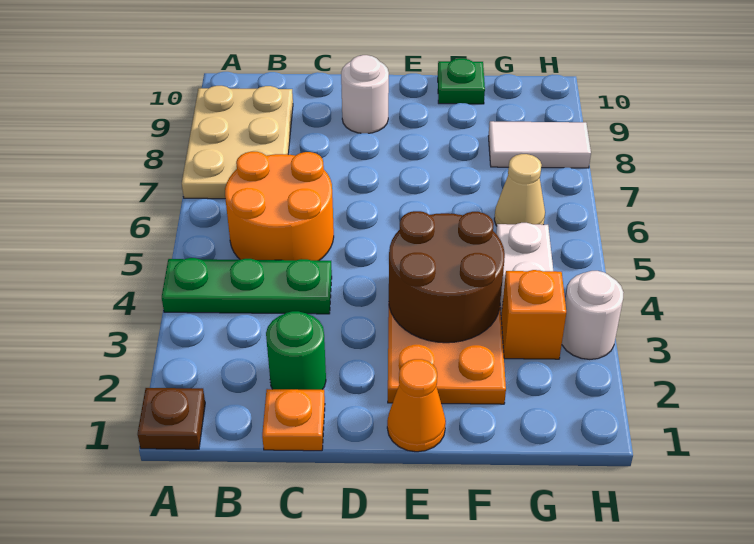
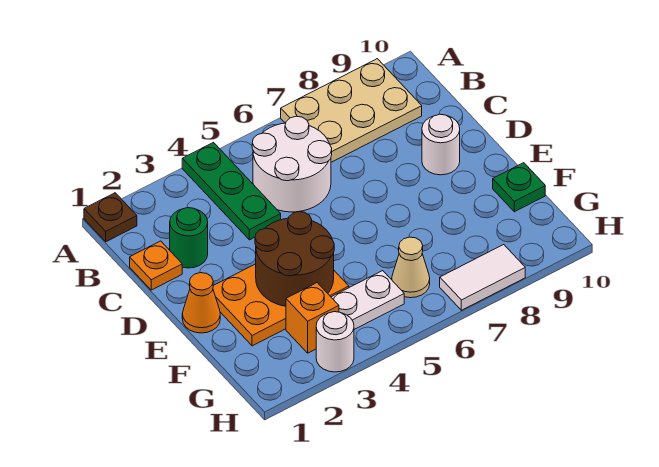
orange round brick B5:C6 level 1 -> white round brick B5:C6 level 1
white tile G8:H8 level 1 -> white tile H7:H8 level 1

